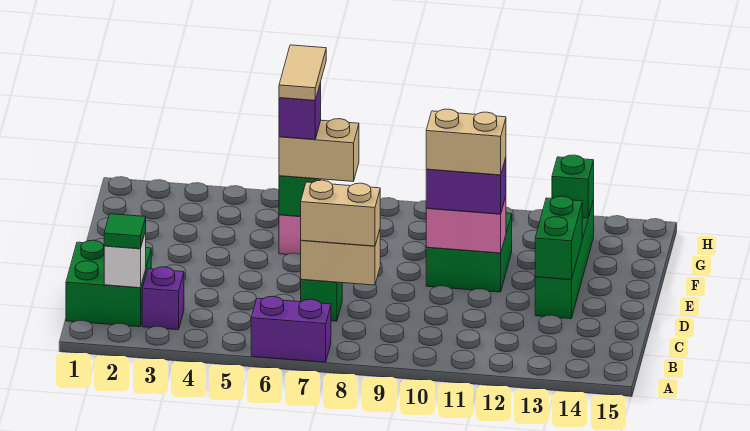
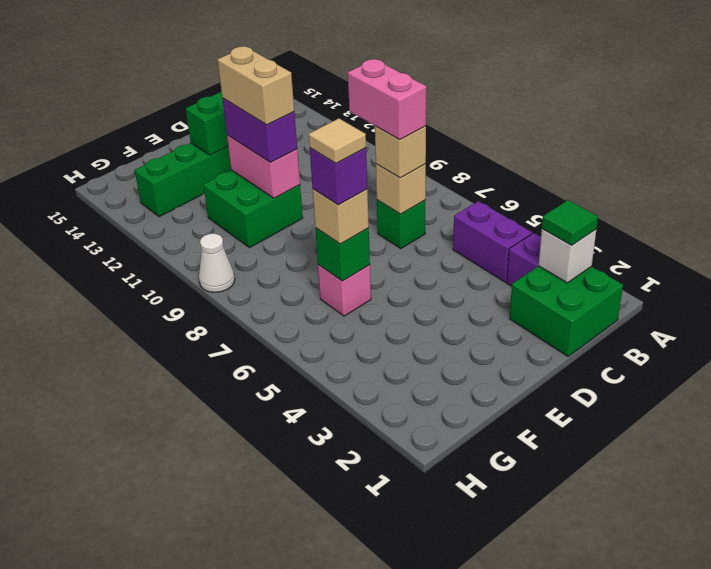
purple brick A6:A7 level 1 -> purple brick B4:B5 level 1
tan brick C7:C8 level 2 -> tan brick C7 level 2
tan brick C7:C8 level 3 -> tan brick C7 level 3
none -> pink brick C7:C8 level 4
tan brick F6:F7 level 3 -> tan brick F6 level 3
tan tile F6:G6 level 5 -> tan tile F6 level 5
green brick G13 level 2 -> none
none -> white cone H9 level 1

